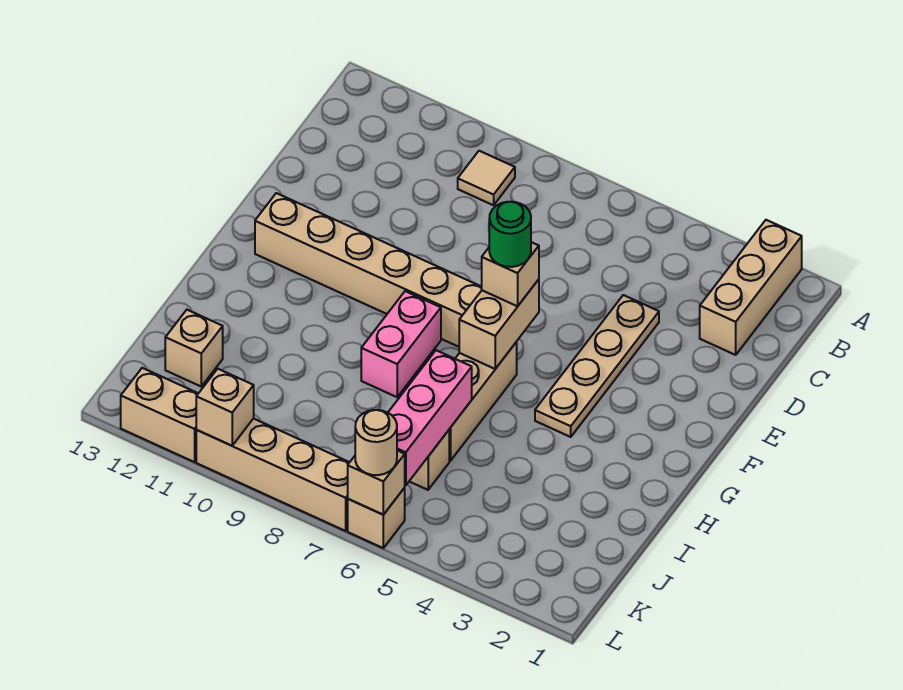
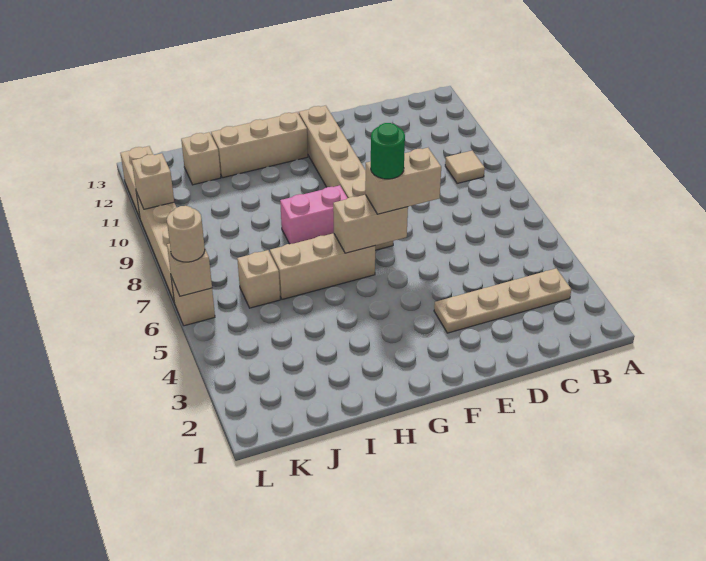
tan brick A2:C2 level 1 -> tan brick G12:I12 level 1
tan plate D4:G4 level 1 -> tan plate B3:E3 level 1
tan brick F6 level 3 -> tan brick E6:F6 level 3
pink brick I6:K6 level 2 -> none

